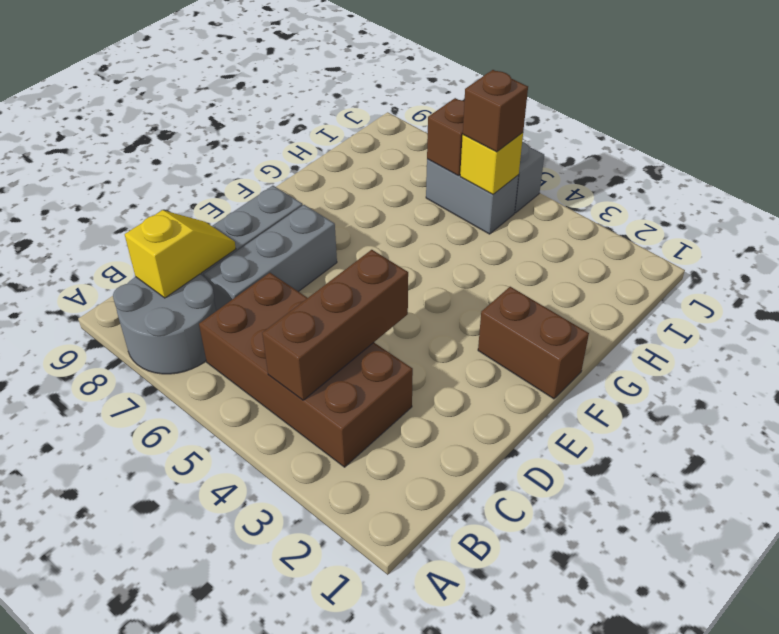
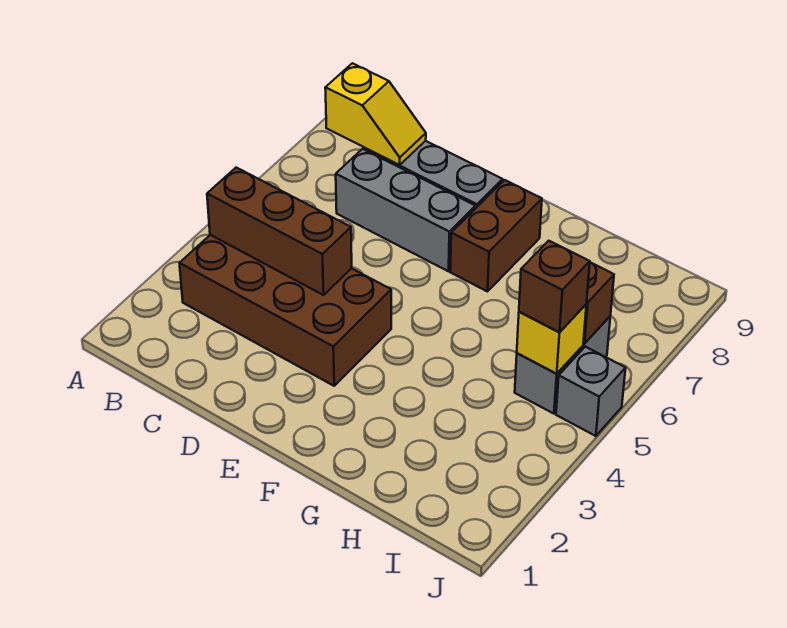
grey round brick A7:B8 level 1 -> none
brown brick B3:C6 level 1 -> brown brick B3:E4 level 1
brown brick F1:F2 level 1 -> brown brick F7:F8 level 1

